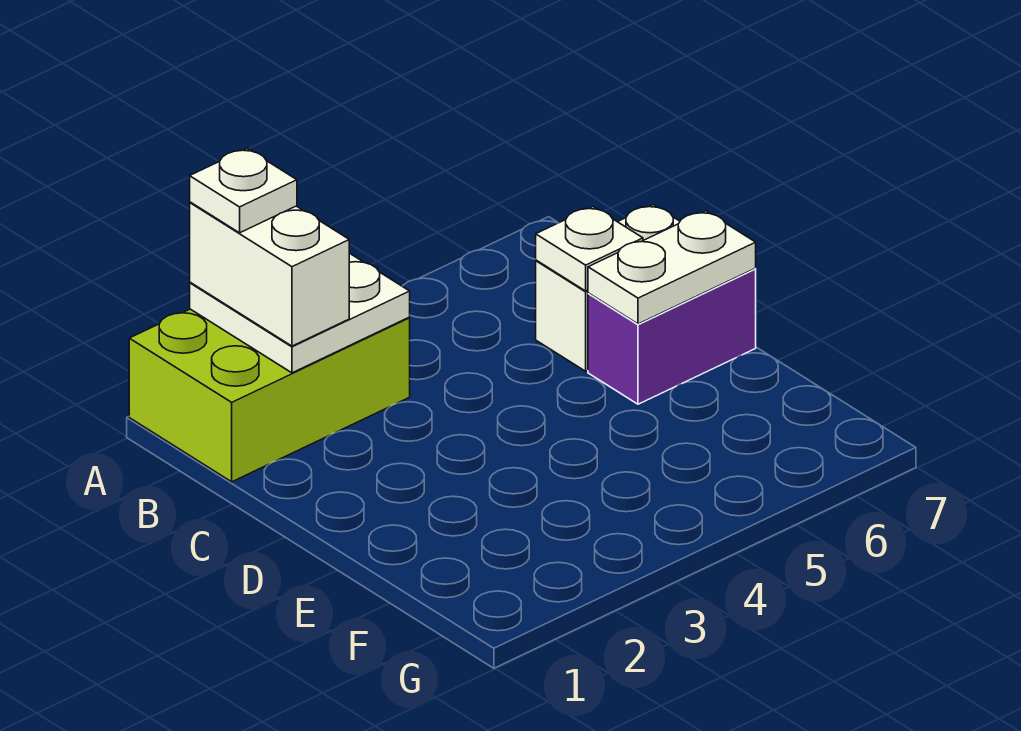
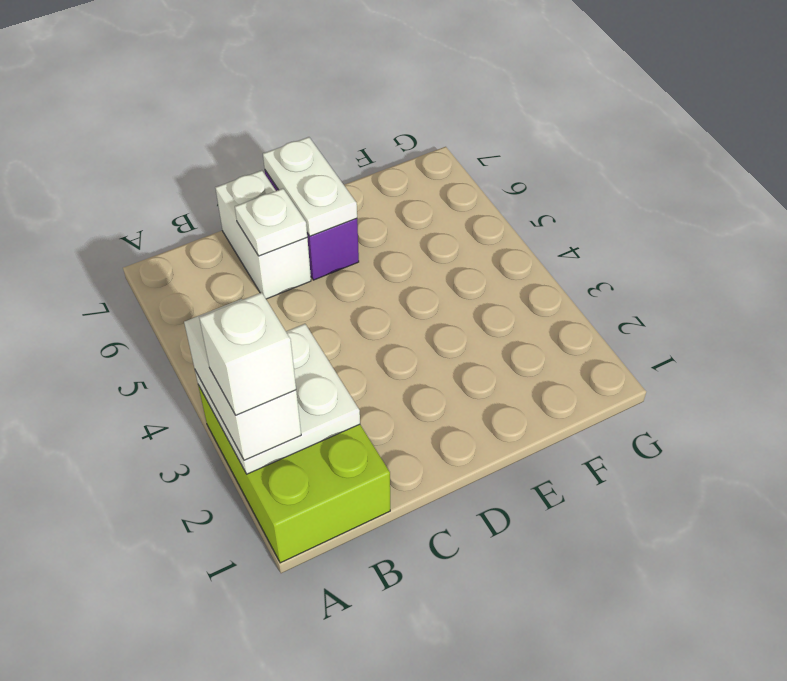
white brick A2:B2 level 3 -> white brick A2:A3 level 3
white plate A2 level 4 -> white brick A2 level 4

